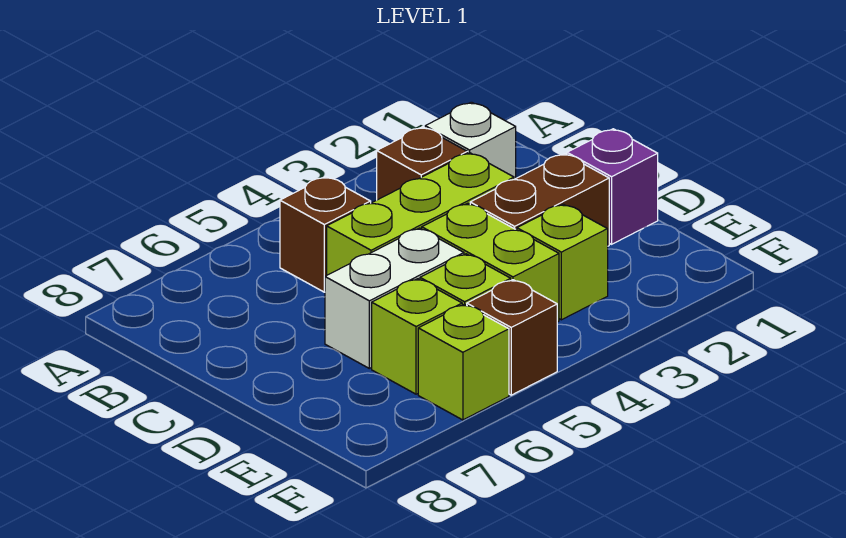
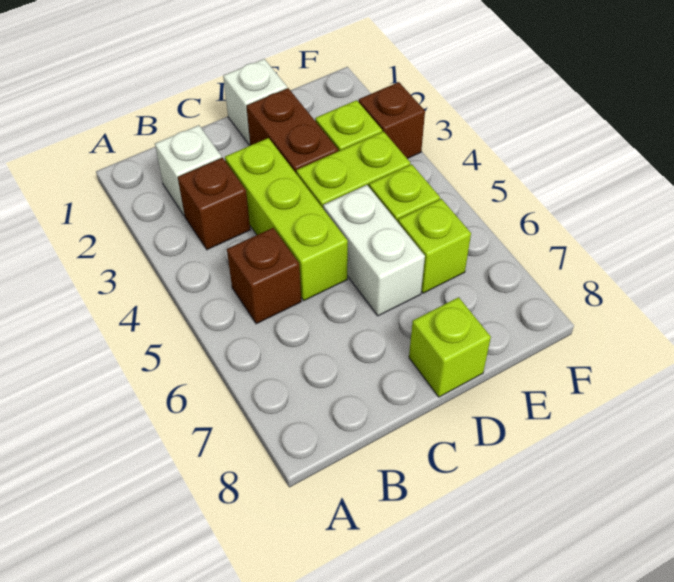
purple brick D1 level 1 -> white brick D1 level 1
brown brick F5 level 1 -> brown brick F3 level 1
lime brick F6 level 1 -> lime brick D8 level 1

